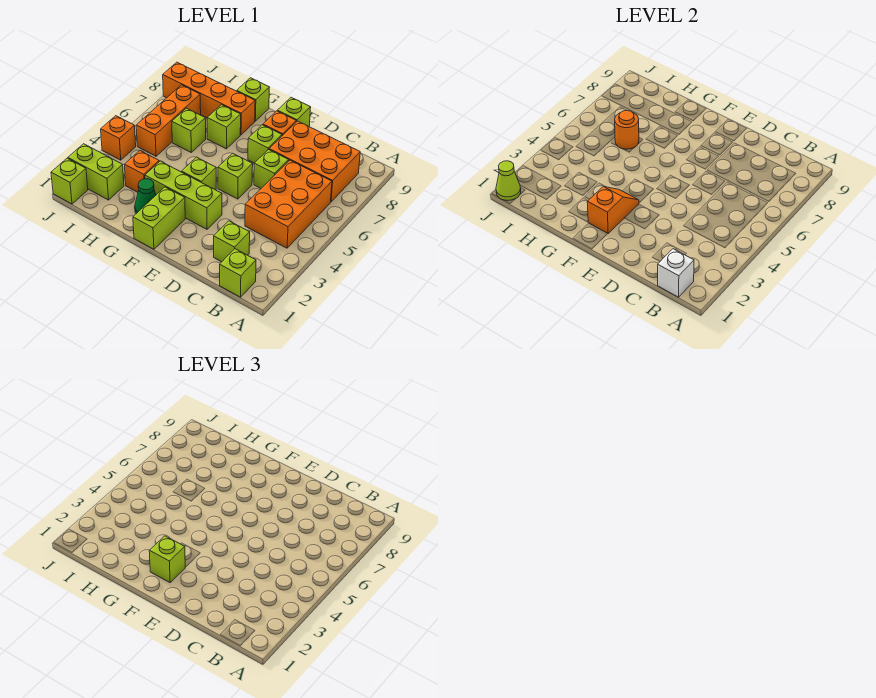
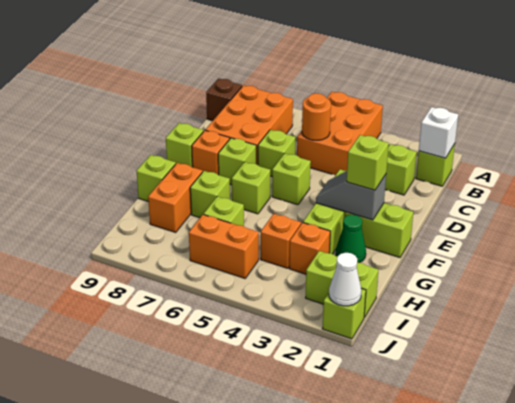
orange brick B4:C6 level 1 -> orange brick A4:C5 level 1
none -> brown brick B9 level 1
orange slope F2:F3 level 2 top 2 -> grey slope F2:F3 level 2 top 2
lime brick F4 level 1 -> lime brick F6 level 1
orange brick G8:J8 level 1 -> orange brick G8:H8 level 1
orange round brick H6 level 2 -> orange round brick C5 level 2
lime brick I2:J2 level 1 -> lime brick I1:I2 level 1
orange brick I5:I7 level 1 -> orange brick I5:I6 level 1
lime cone J1 level 2 -> white cone J1 level 2
orange brick J4 level 1 -> orange brick H4 level 1

